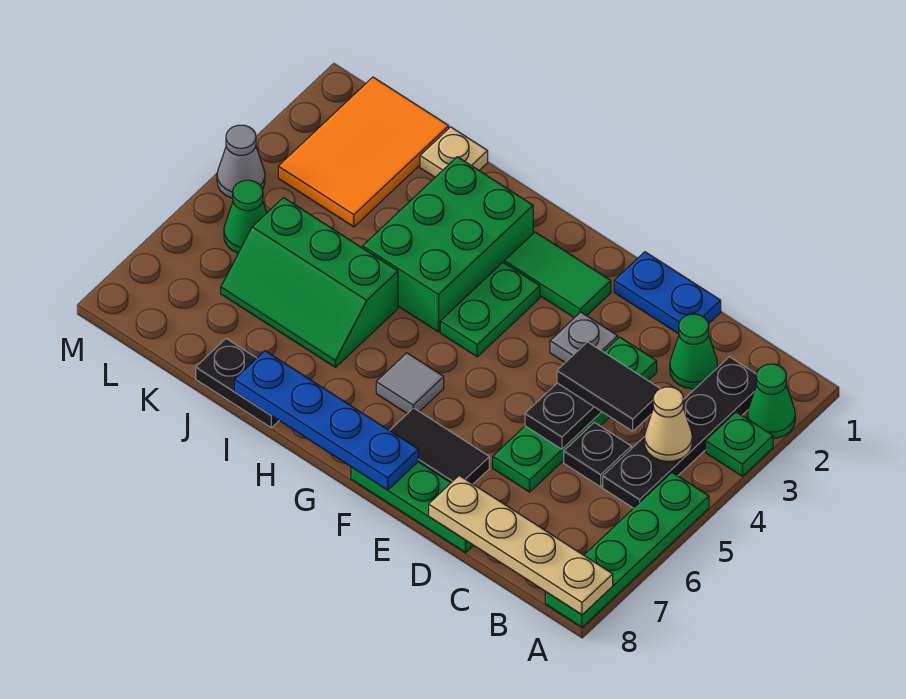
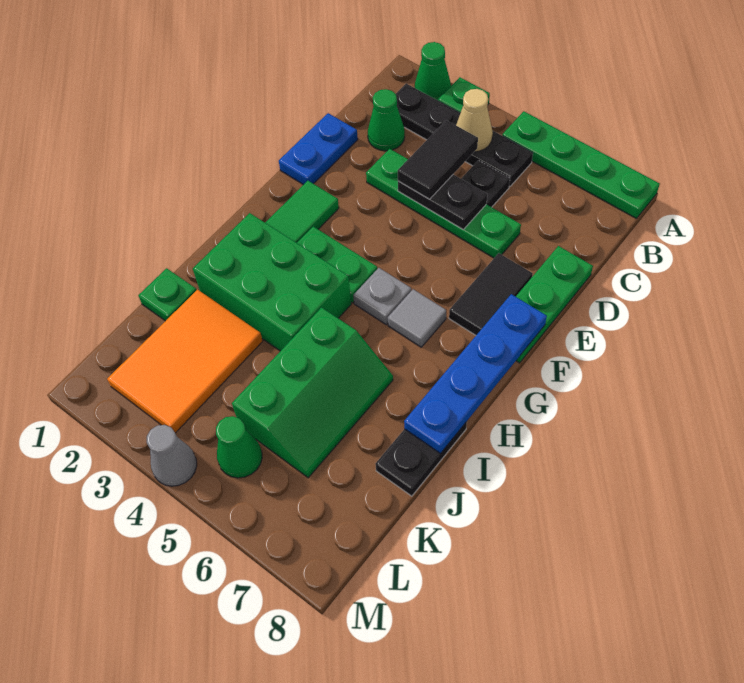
tan plate A8:D8 level 2 -> none
grey plate E3 level 1 -> grey plate G5 level 1
tan plate J1 level 1 -> green plate J1 level 1
orange tile K1:L3 level 1 -> orange tile J2:L3 level 1

